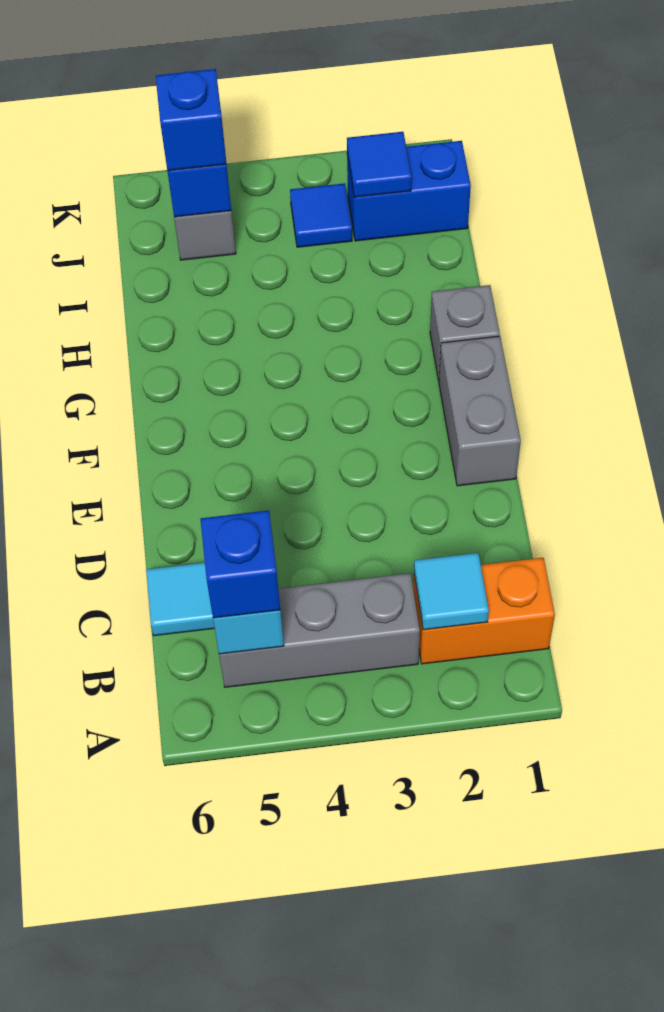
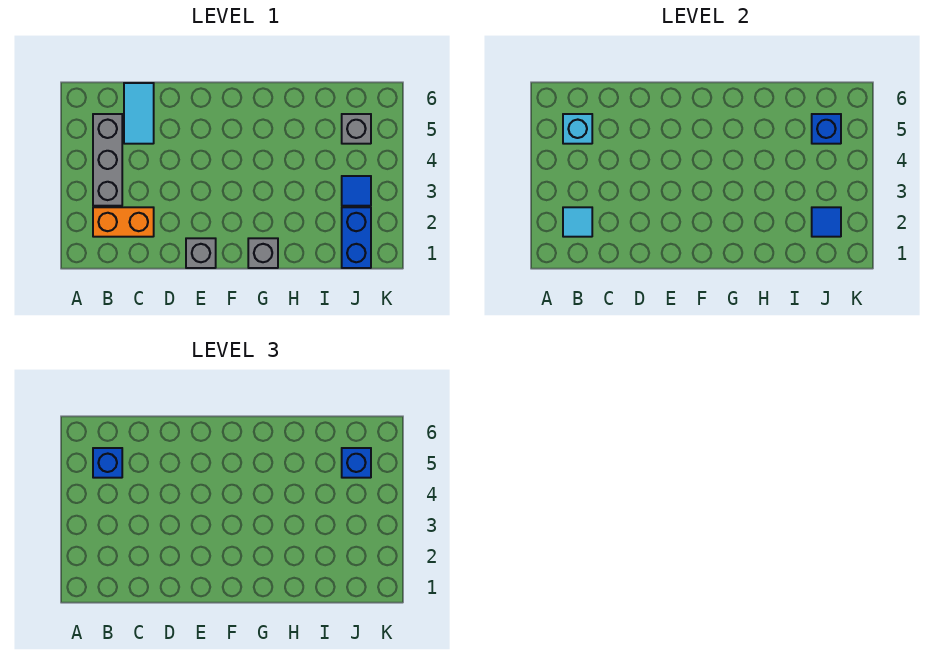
orange brick B1:B2 level 1 -> orange brick B2:C2 level 1
grey brick E1:F1 level 1 -> grey brick E1 level 1

